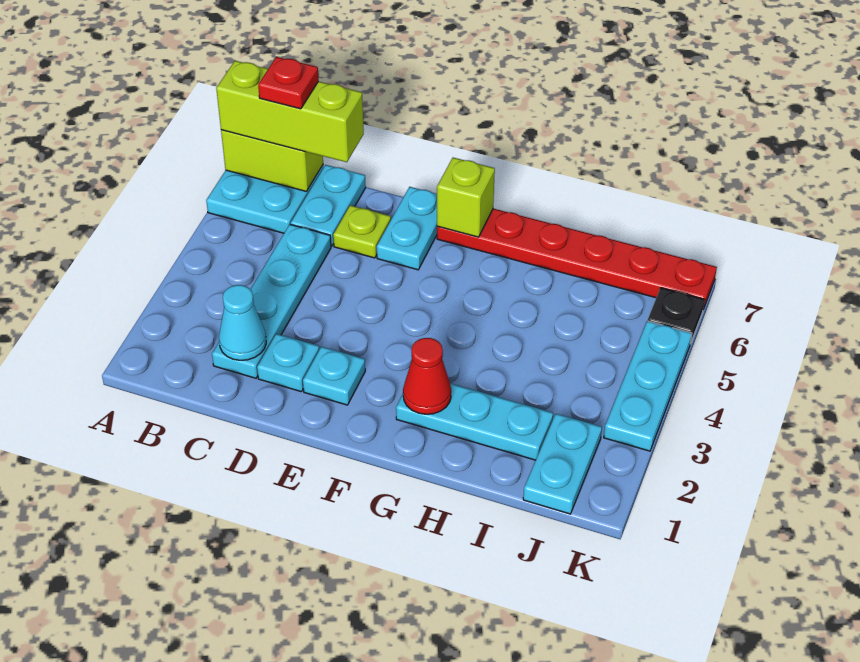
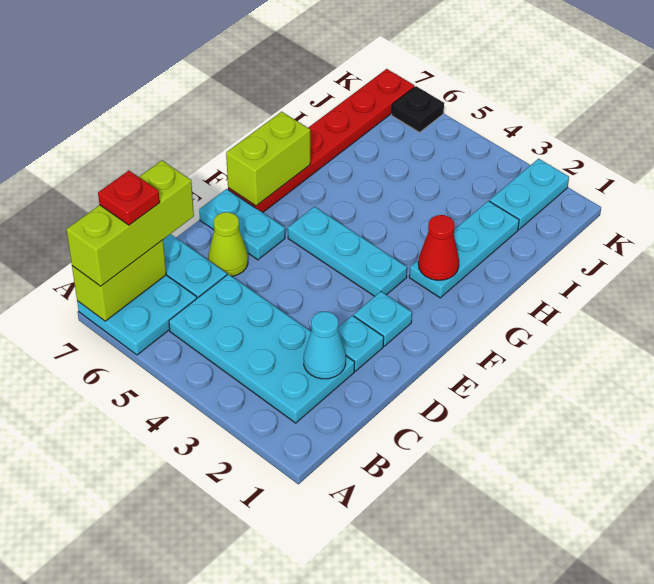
cyan plate C2:C5 level 1 -> cyan plate B2:C5 level 1
lime plate D6 level 1 -> lime cone D6 level 1
lime brick F7 level 2 -> lime brick F7:G7 level 2
cyan plate J1:J2 level 1 -> cyan plate J2:K2 level 1
cyan plate K3:K5 level 1 -> cyan plate F3:F5 level 1

